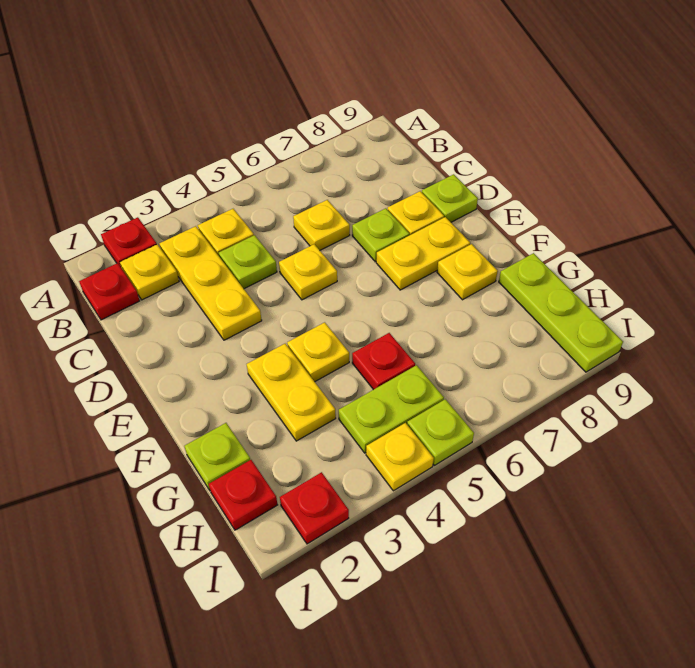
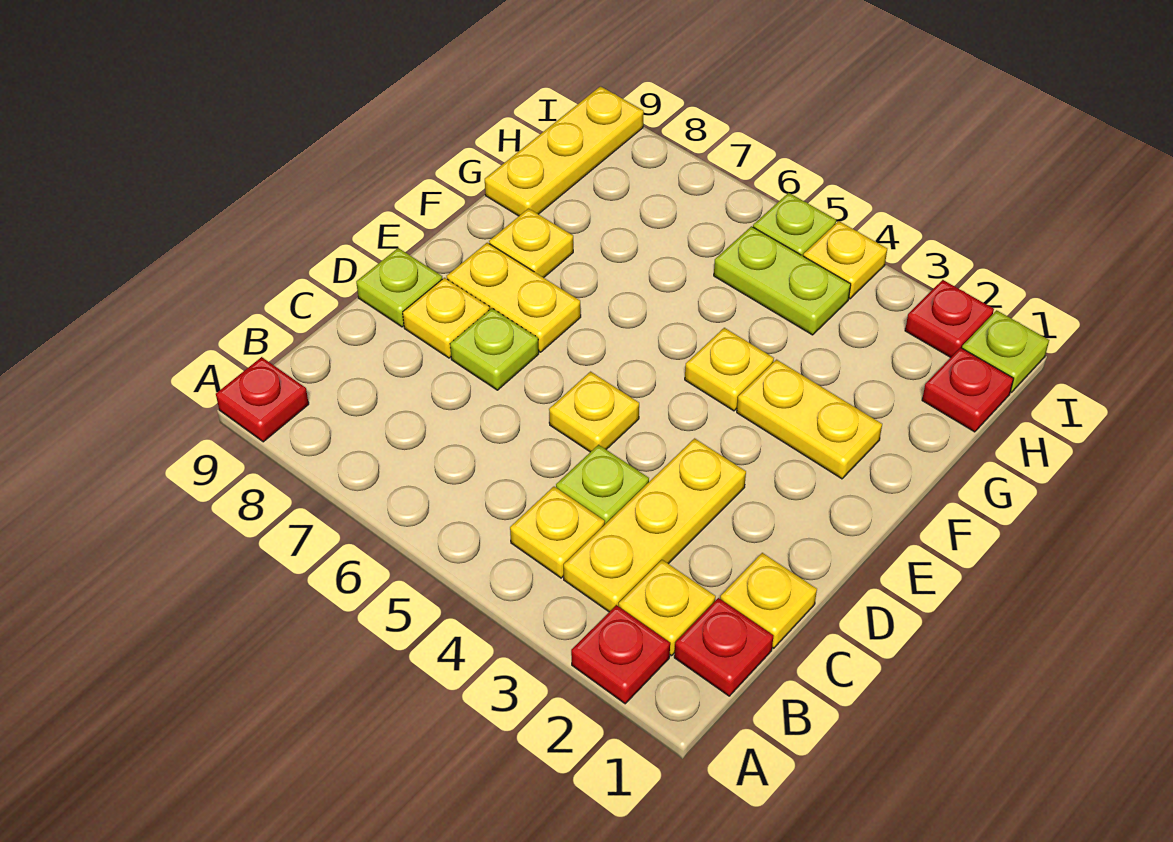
yellow plate C6 level 1 -> yellow plate C1 level 1
yellow plate F3:G3 level 1 -> yellow plate F2:F3 level 1
lime plate G1 level 1 -> lime plate I1 level 1
red plate G5 level 1 -> red plate A9 level 1
lime plate G9:I9 level 1 -> yellow plate G9:I9 level 1

